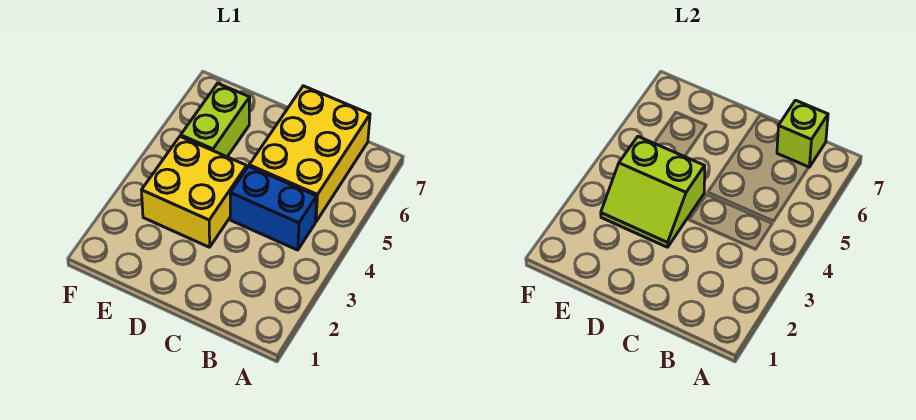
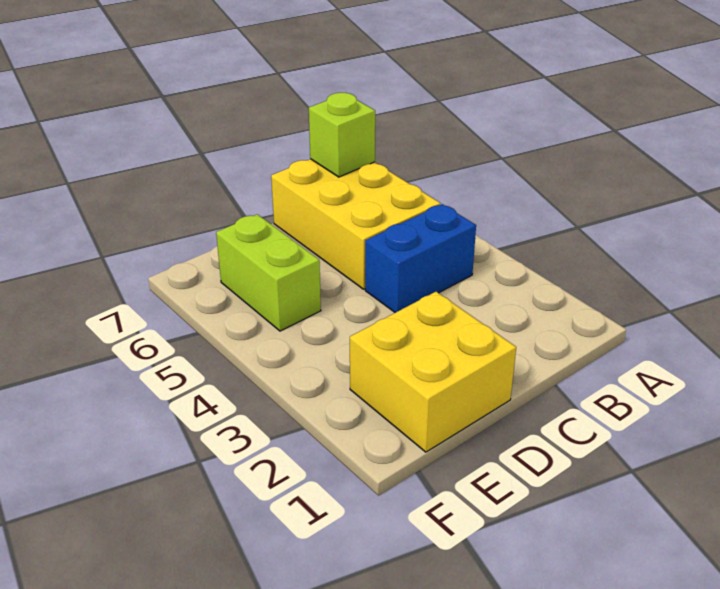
yellow brick D3:E4 level 1 -> yellow brick D1:E2 level 1
lime slope D3:E4 level 2 top 4 -> none

